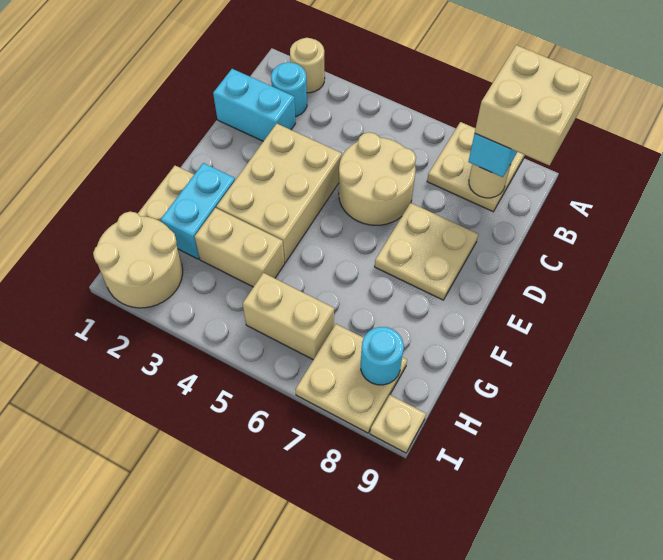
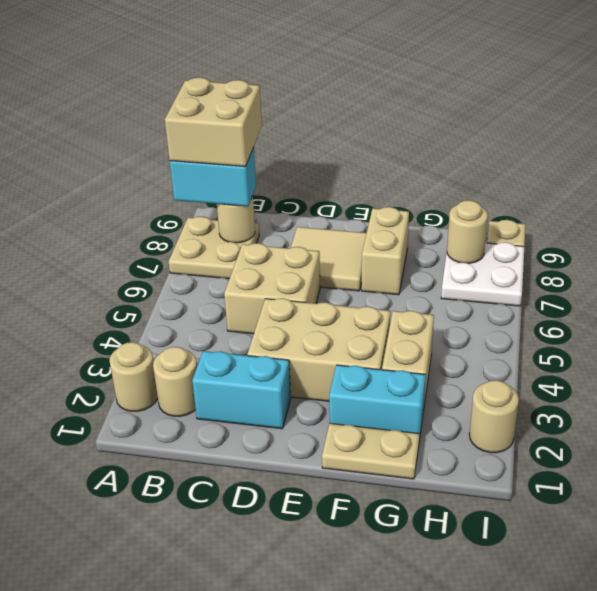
cyan round brick B2 level 1 -> tan round brick B2 level 1
cyan brick C1:C2 level 1 -> cyan brick C2:D2 level 1
tan round brick C5:D6 level 1 -> tan brick C5:D6 level 1
tan plate D7:E8 level 1 -> tan tile D7:E8 level 1
tan round brick H1:I2 level 1 -> tan round brick I2 level 1
tan brick H5:H6 level 1 -> tan brick F7:F8 level 1
tan plate H7:I8 level 1 -> white plate H7:I8 level 1
cyan round brick H8 level 2 -> tan round brick H8 level 2

